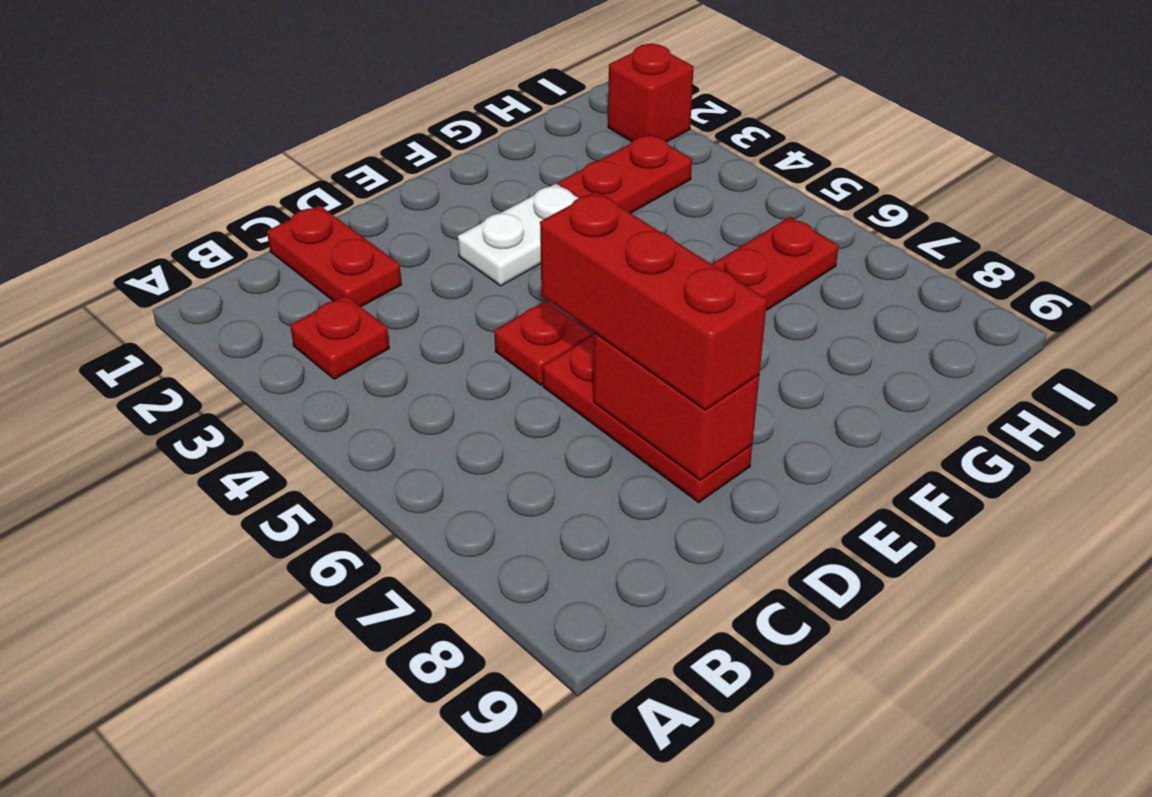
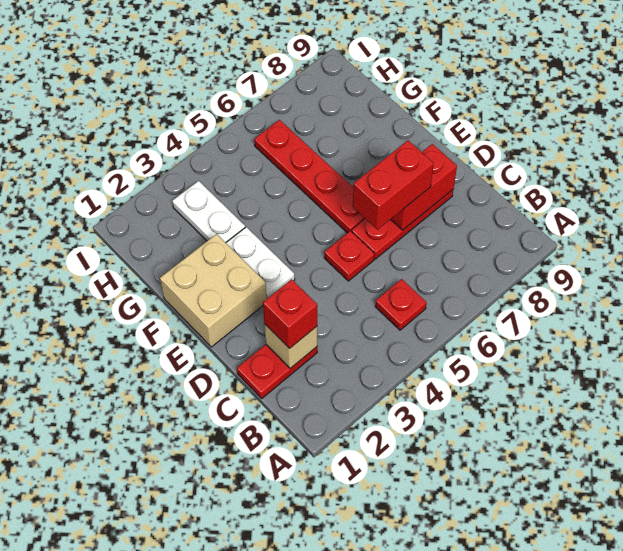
red plate B3 level 1 -> red plate B5 level 1
none -> tan brick C2 level 2
red brick D6:D8 level 3 -> red brick D6:D7 level 3
none -> tan brick E1:F2 level 1
red plate G3:H3 level 1 -> white plate G3:H3 level 1
red brick I2 level 1 -> red brick C2 level 3

